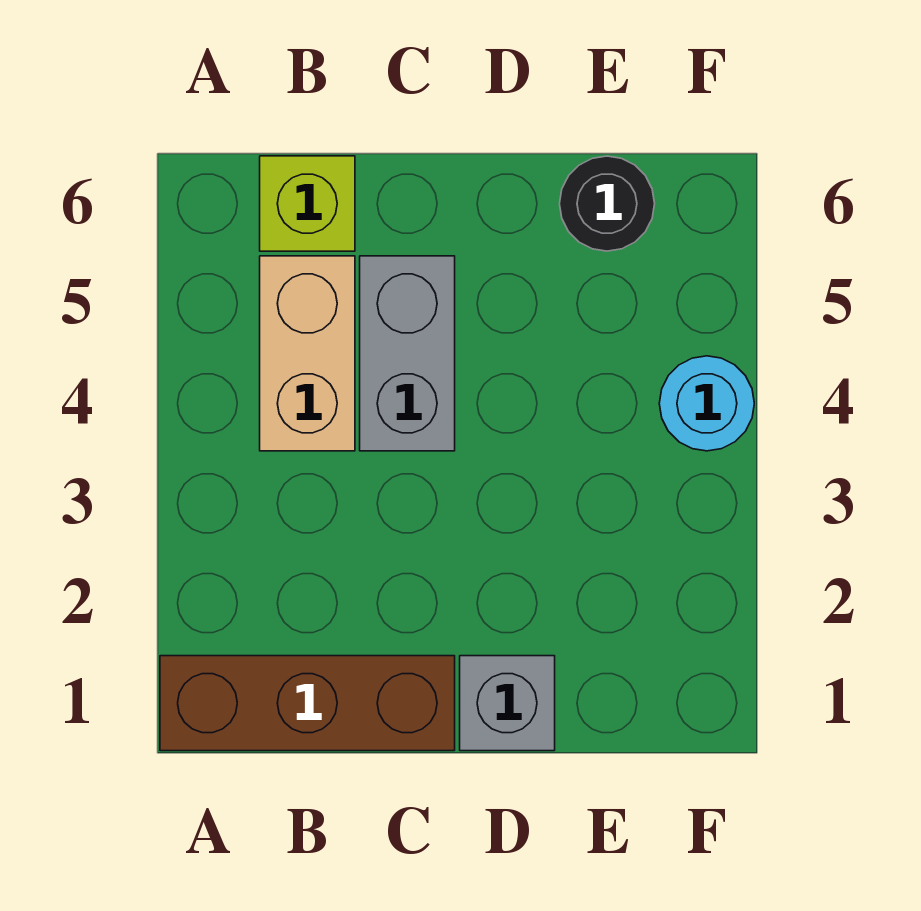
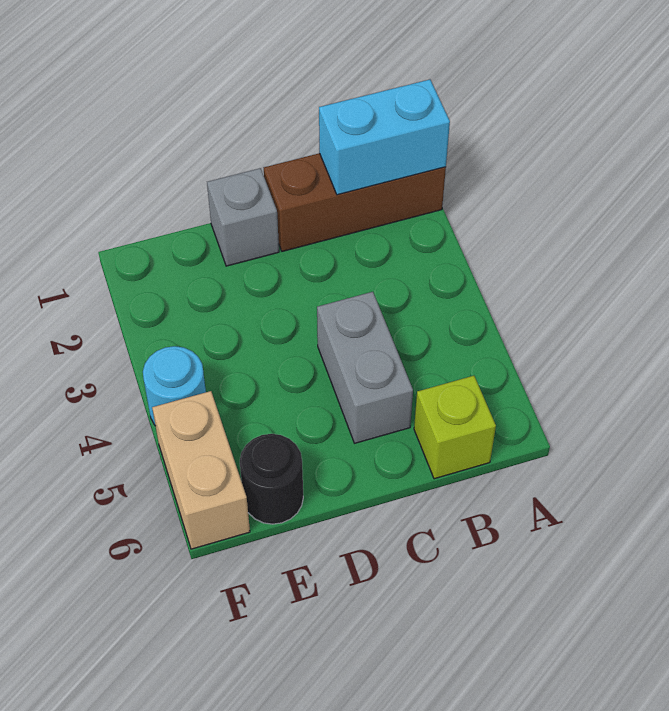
none -> cyan brick A1:B1 level 2
tan brick B4:B5 level 1 -> tan brick F5:F6 level 1

